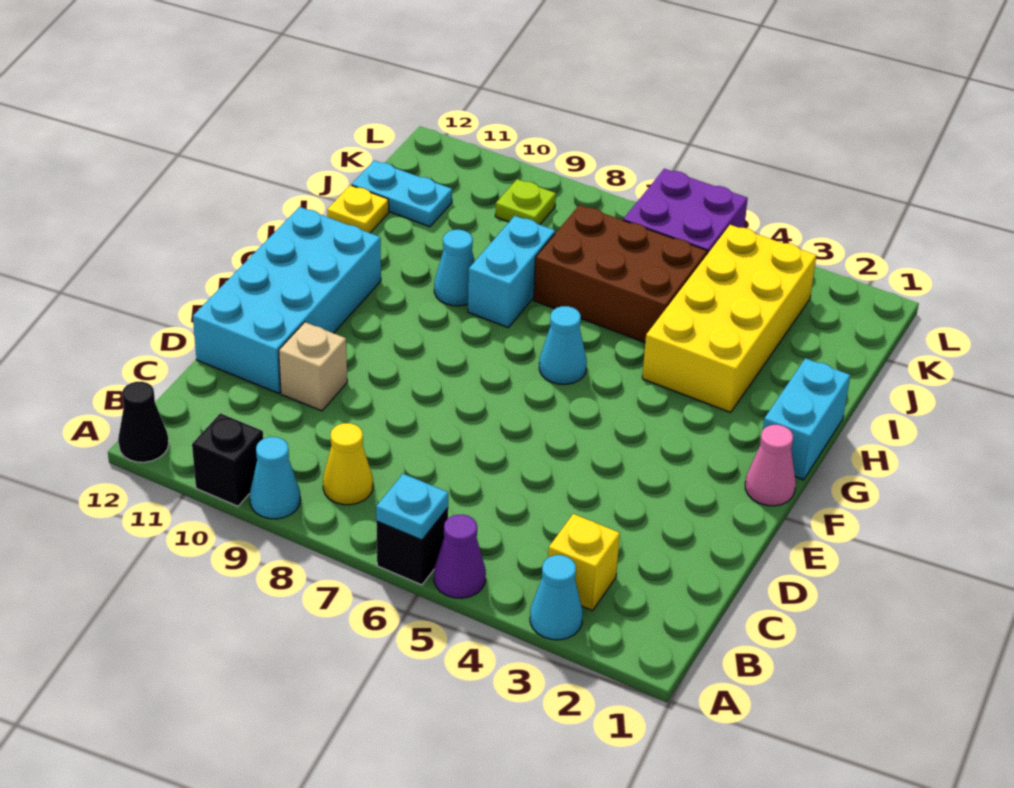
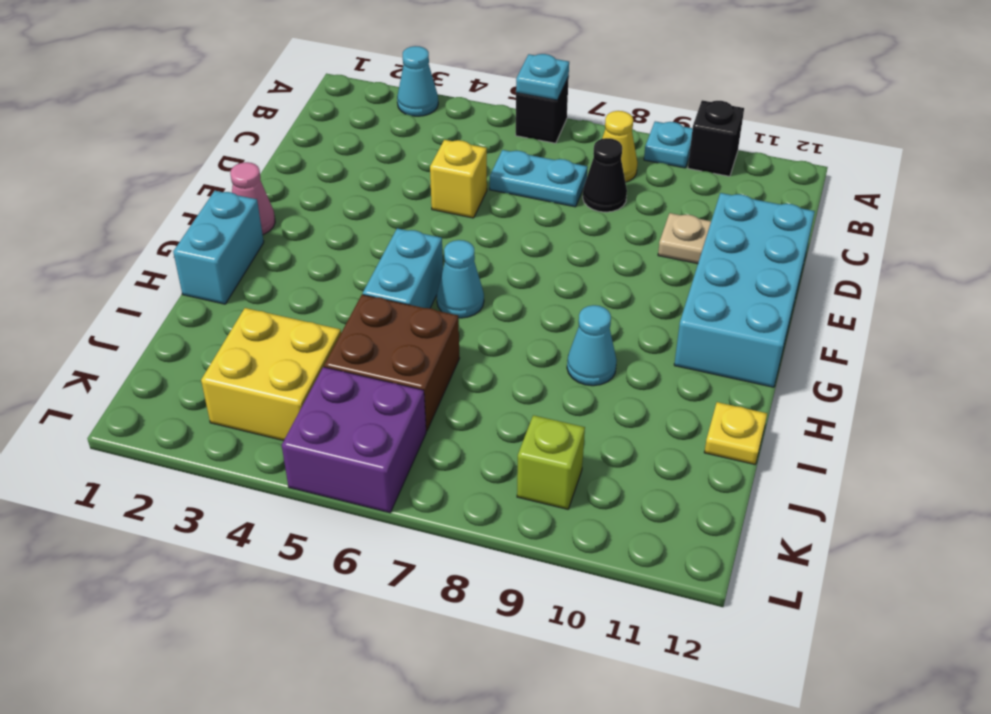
purple cone A5 level 1 -> none
cyan cone A9 level 1 -> cyan plate A9 level 1
black cone A12 level 1 -> black cone C8 level 1
yellow brick B3 level 1 -> yellow brick D5 level 1
tan brick D10 level 1 -> tan plate D10 level 1
yellow brick H3:K4 level 1 -> yellow brick J3:K4 level 1
cyan brick H8:I8 level 1 -> cyan brick G5:H5 level 1
brown brick I5:J7 level 1 -> brown brick I5:J6 level 1
cyan plate J11:J12 level 1 -> cyan plate C6:C7 level 1
lime plate K9 level 1 -> lime brick K9 level 1

